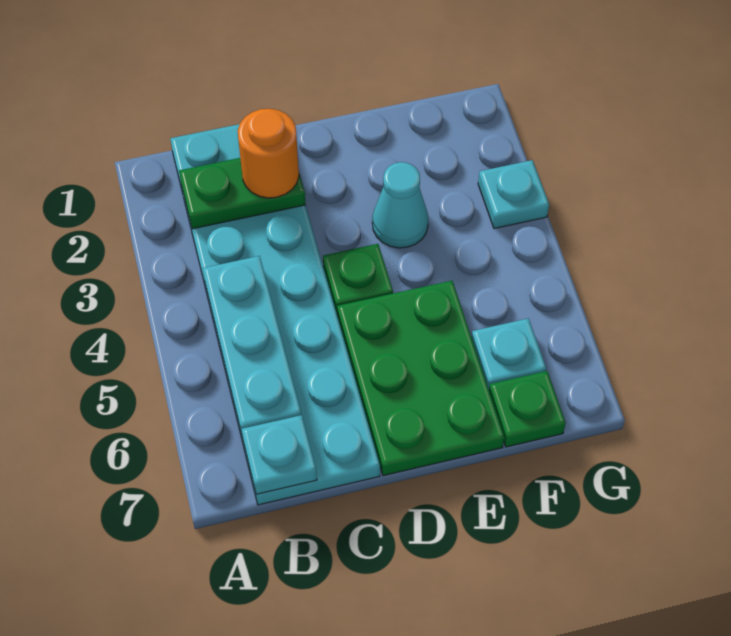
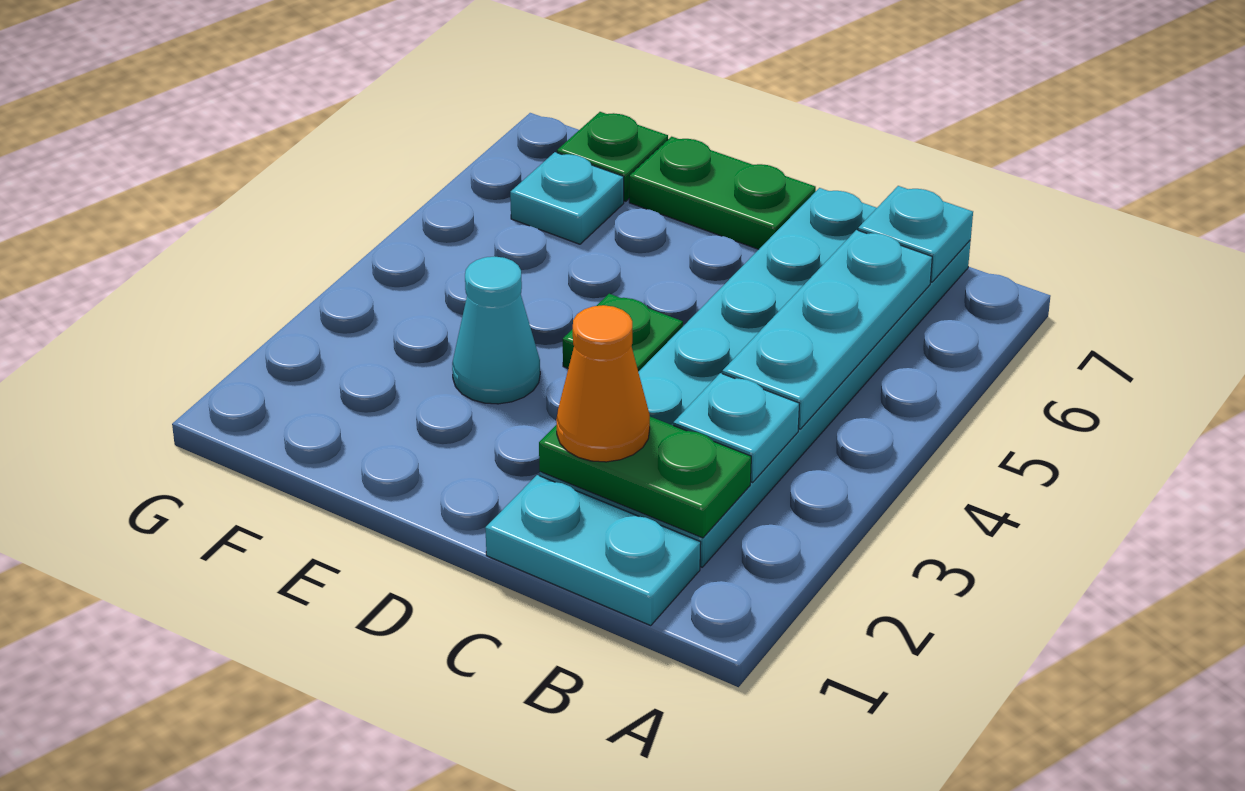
orange round brick C2 level 3 -> orange cone C2 level 3
green plate D5:E7 level 1 -> green plate D7:E7 level 1
cyan plate G3 level 1 -> cyan plate B3 level 2

